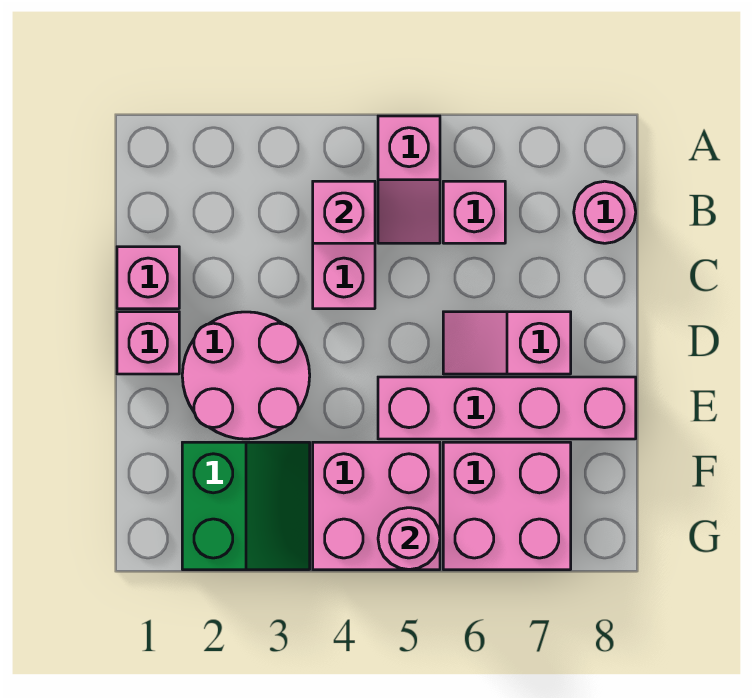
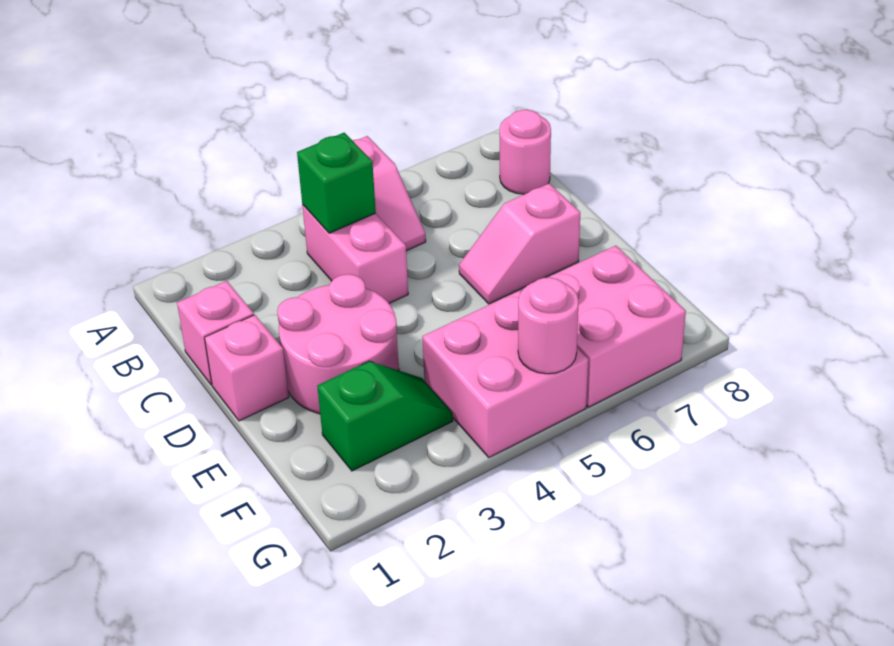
pink brick B4 level 2 -> green brick B4 level 2
pink brick B6 level 1 -> none
pink brick E5:E8 level 1 -> none
green slope F2:G3 level 1 top 2 -> green slope F2:F3 level 1 top 2

